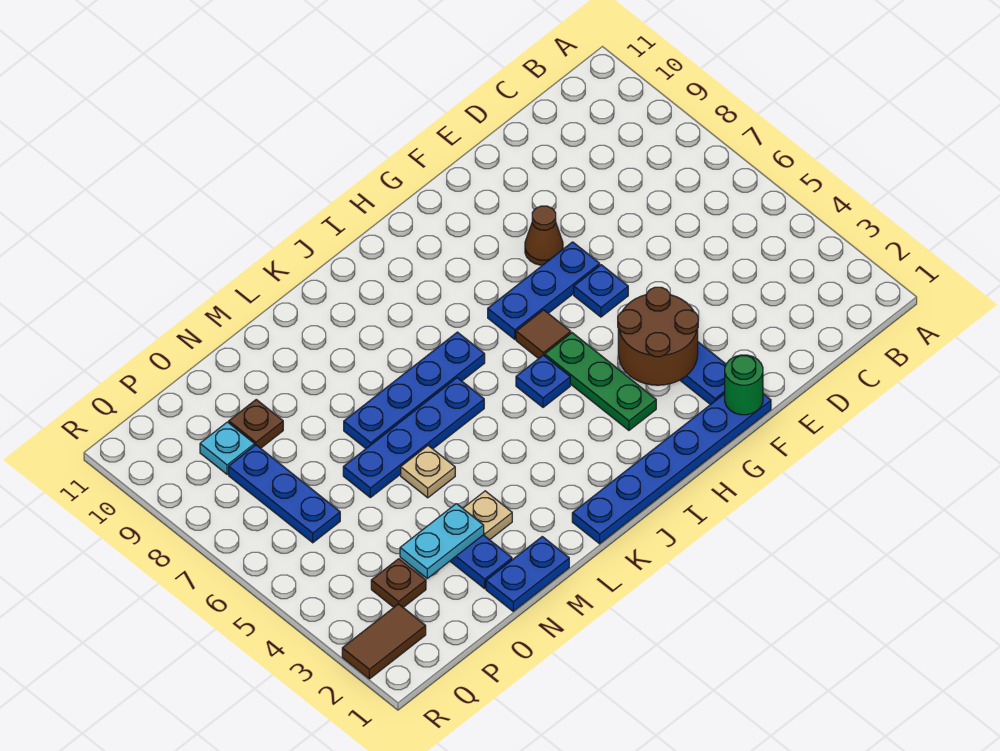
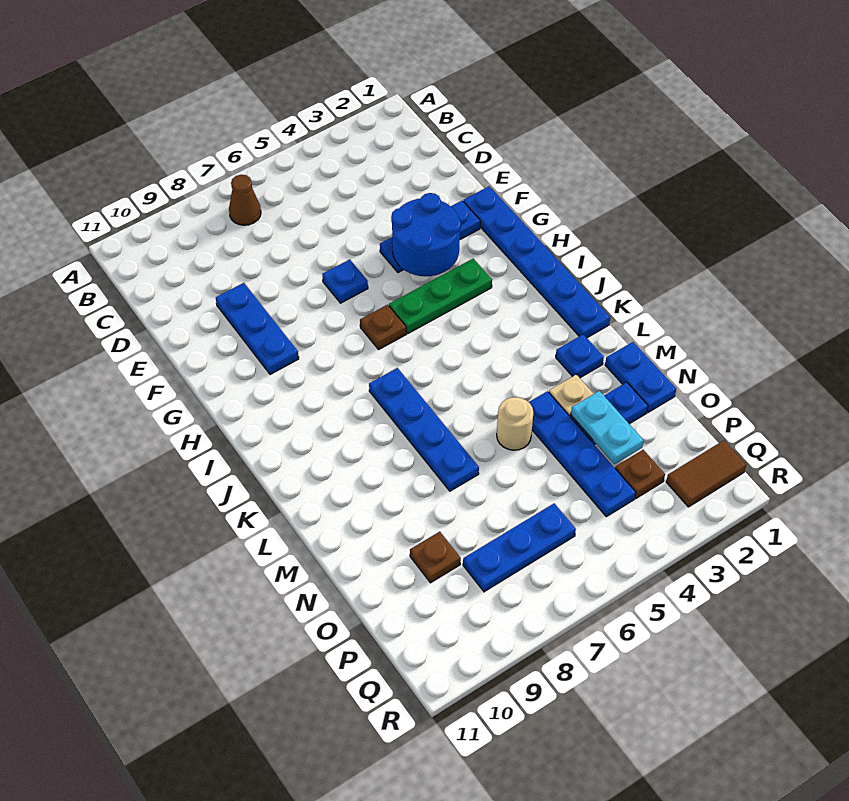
green round brick F1 level 2 -> none
brown round brick F3:G4 level 2 -> blue round brick F3:G4 level 2
blue plate F7:H7 level 1 -> blue plate E9:G9 level 1
brown cone F8 level 1 -> brown cone B7 level 1
brown tile H6 level 1 -> brown plate H6 level 1
blue plate I5 level 1 -> blue plate L2 level 1
blue plate K6:N6 level 1 -> blue plate M4:P4 level 1
tan plate M5 level 1 -> tan round brick M5 level 1
cyan plate P9 level 1 -> none
brown tile Q2:R2 level 1 -> brown tile Q1:Q2 level 1

